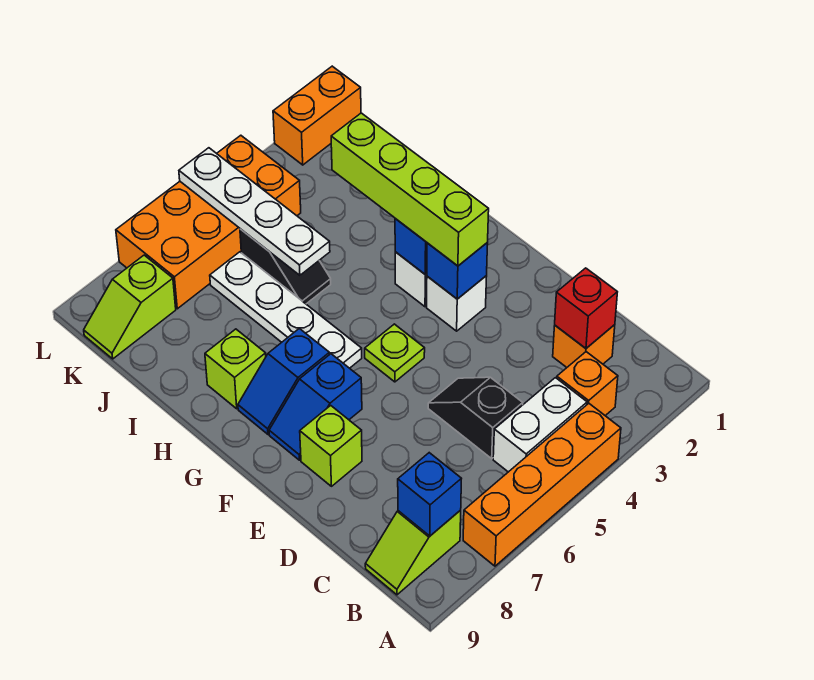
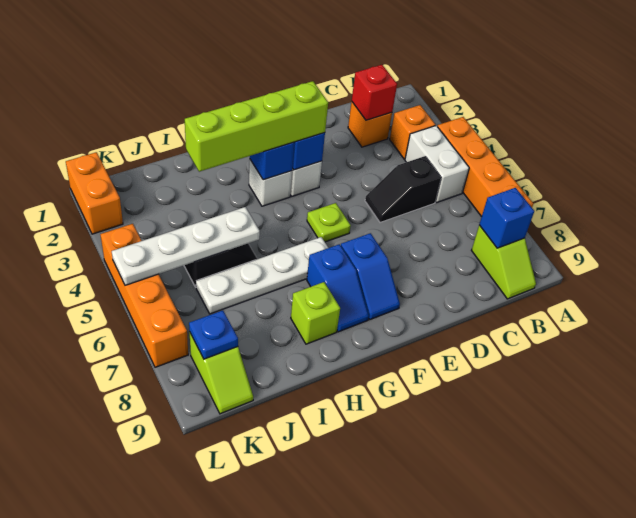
lime brick E8 level 1 -> none
orange brick K4:L7 level 1 -> orange brick L4:L7 level 1
none -> blue plate K8 level 2

